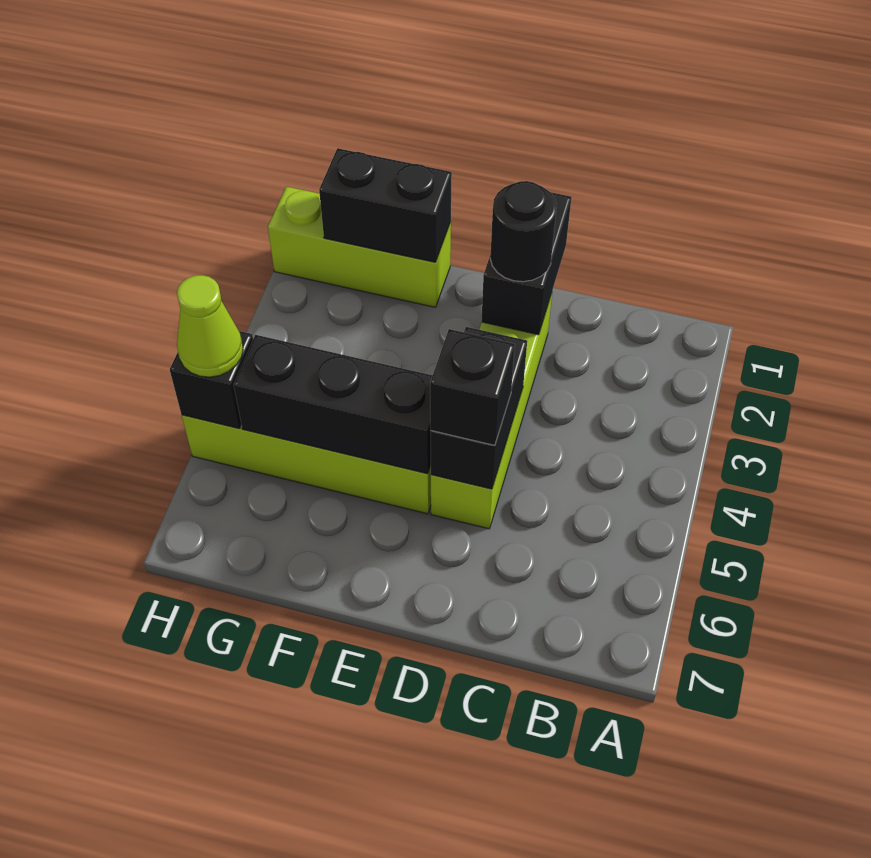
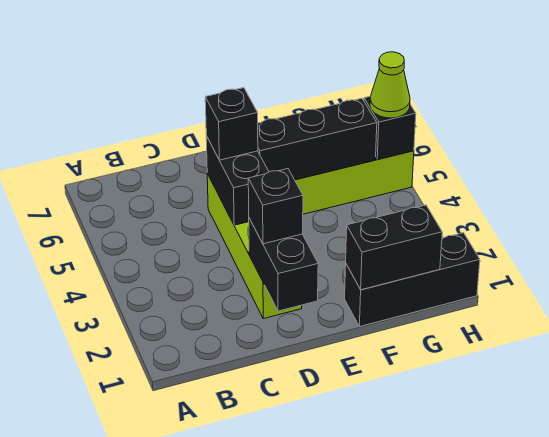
black round brick D2 level 3 -> black brick D2 level 3
lime brick F1:H1 level 1 -> black brick F1:H1 level 1

